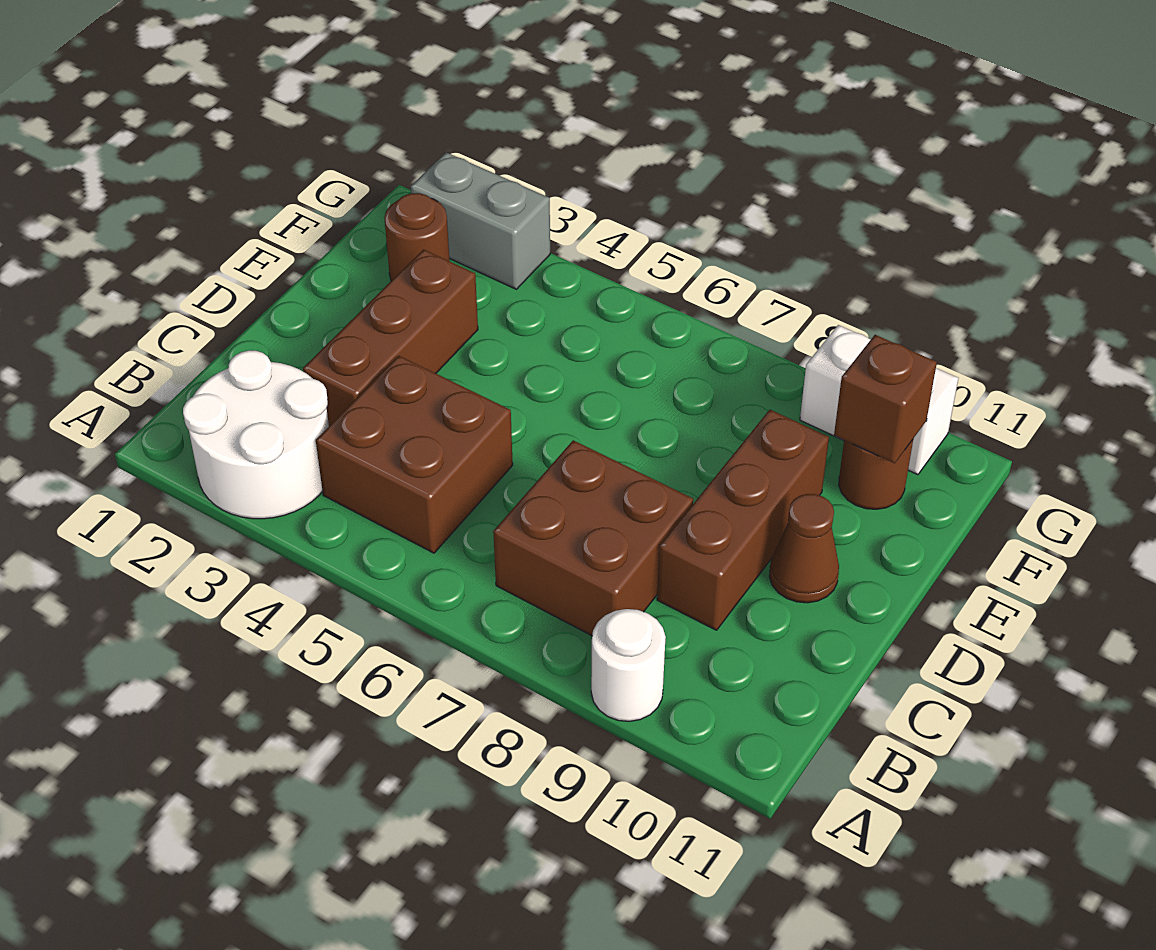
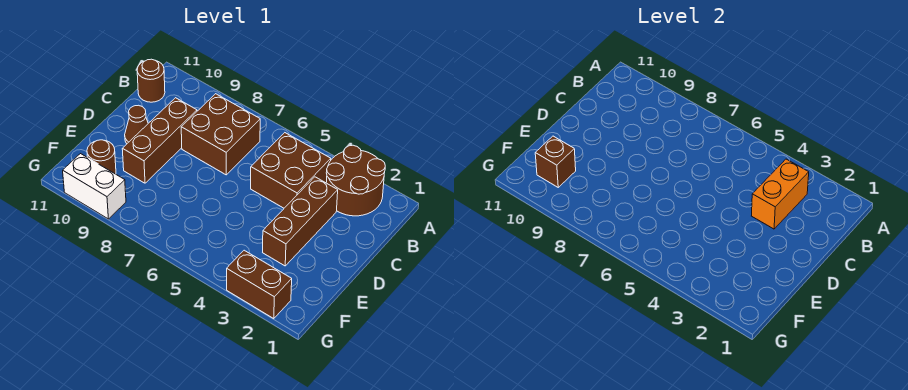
white round brick A2:B3 level 1 -> brown round brick A2:B3 level 1
white round brick A9 level 1 -> none
none -> orange brick B3:C3 level 2
brown round brick F2 level 1 -> brown round brick B11 level 1
grey brick G2:G3 level 1 -> brown brick G2:G3 level 1

